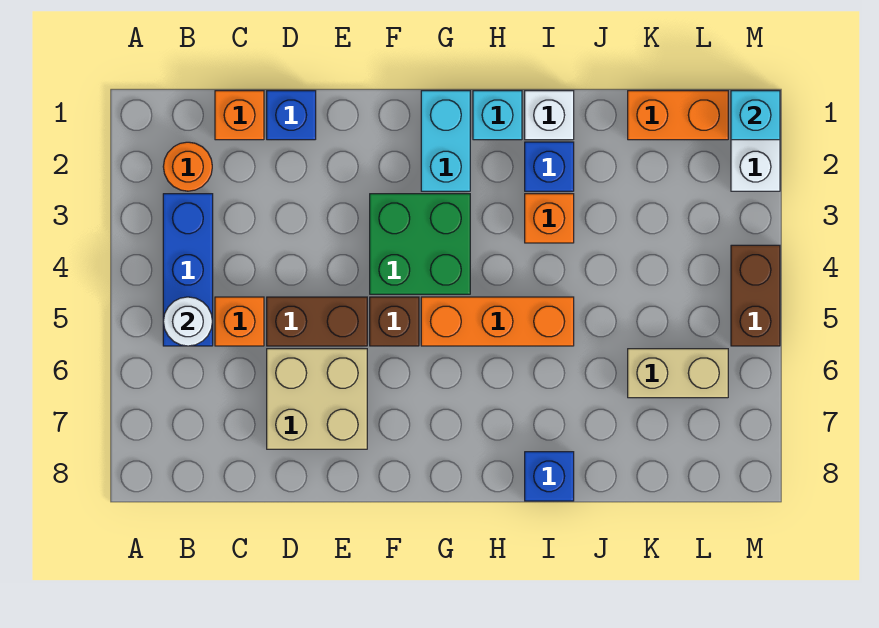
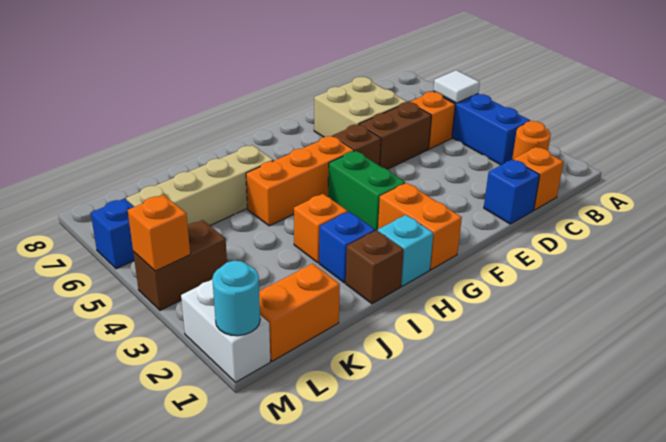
white round brick B5 level 2 -> white tile B5 level 2
green brick F3:G4 level 1 -> green brick G3:G4 level 1
cyan brick G1:G2 level 1 -> orange brick G1:G2 level 1
white brick I1 level 1 -> brown brick I1 level 1
blue brick I8 level 1 -> blue brick M6 level 1
tan brick K6:L6 level 1 -> tan brick I6:L6 level 1
cyan brick M1 level 2 -> cyan round brick M1 level 2
brown brick M4:M5 level 1 -> brown brick L4:M4 level 1
none -> orange brick M4 level 2

